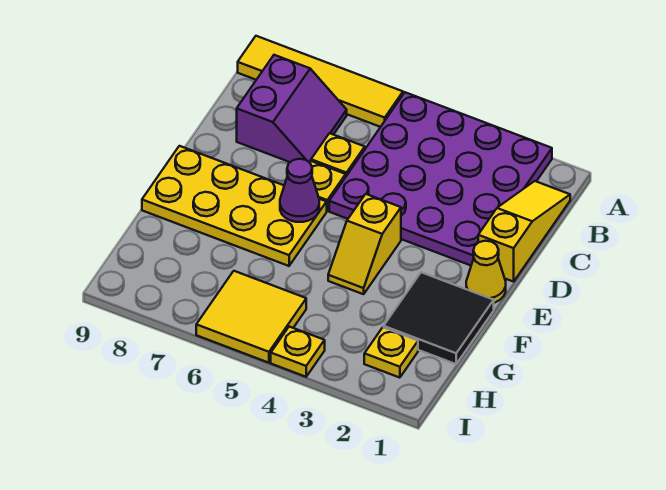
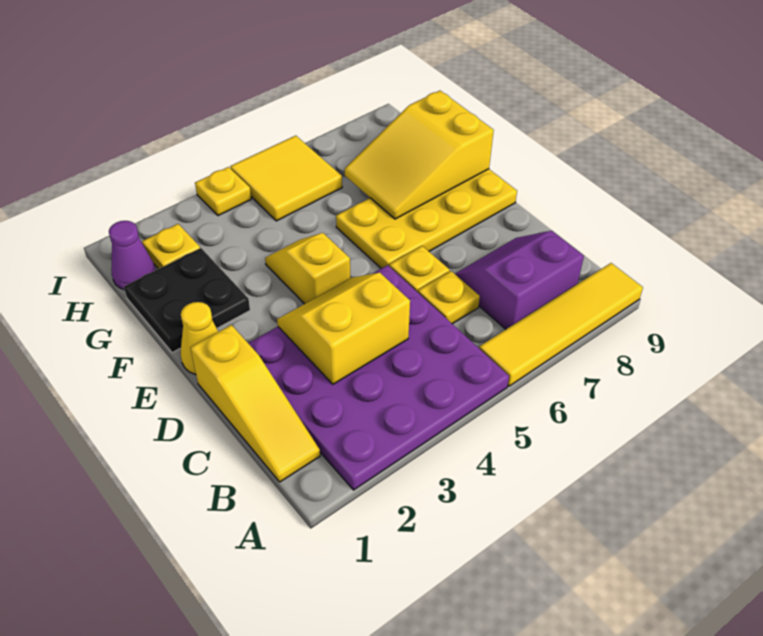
purple slope B7:C8 level 1 top 8 -> purple slope B7:C8 level 1 top B
none -> yellow slope C3:D4 level 2 top C
purple cone E6 level 2 -> purple cone H1 level 1
black tile F1:G2 level 1 -> black plate F1:G2 level 1
none -> yellow slope F7:G9 level 2 top 9

